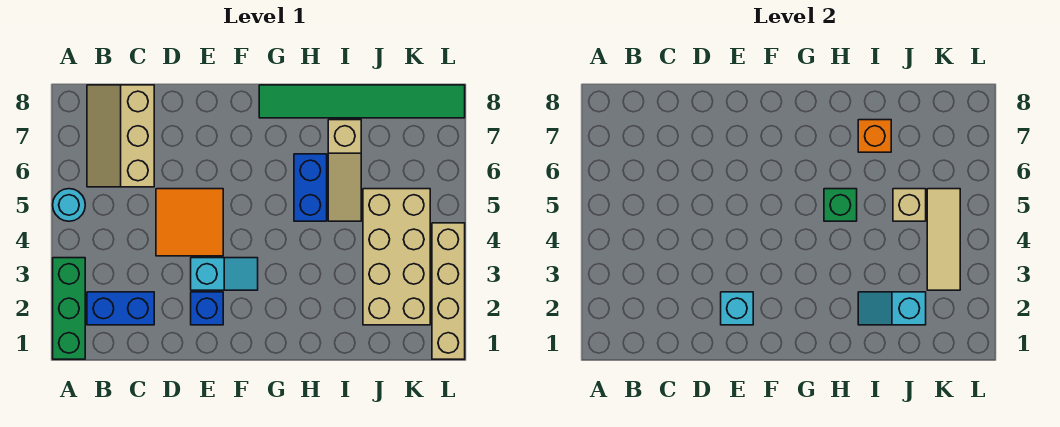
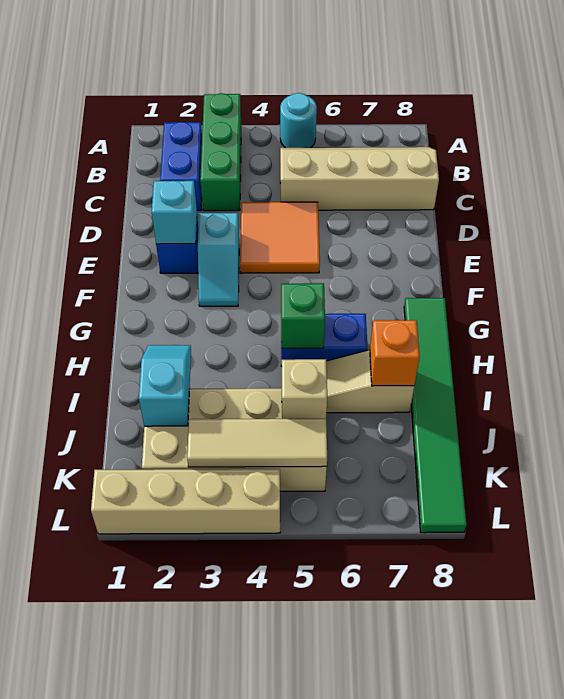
green brick A1:A3 level 1 -> green brick A3:C3 level 1
tan slope B6:C8 level 1 top C -> tan slope B5:C8 level 1 top C

